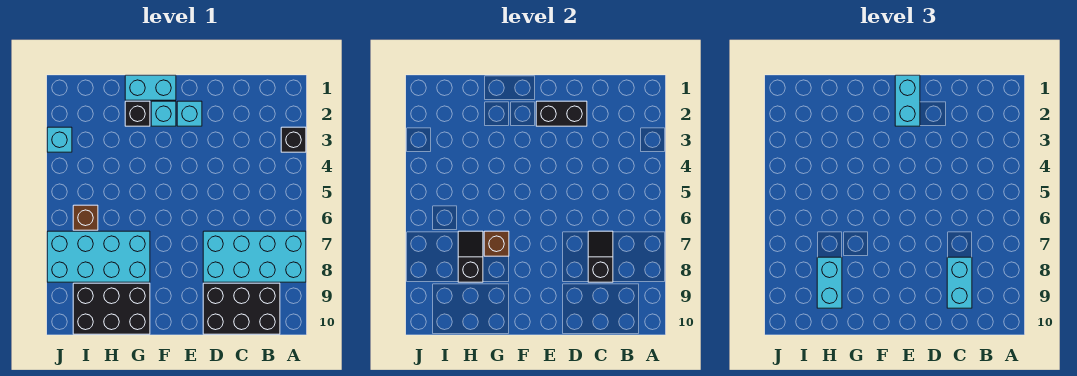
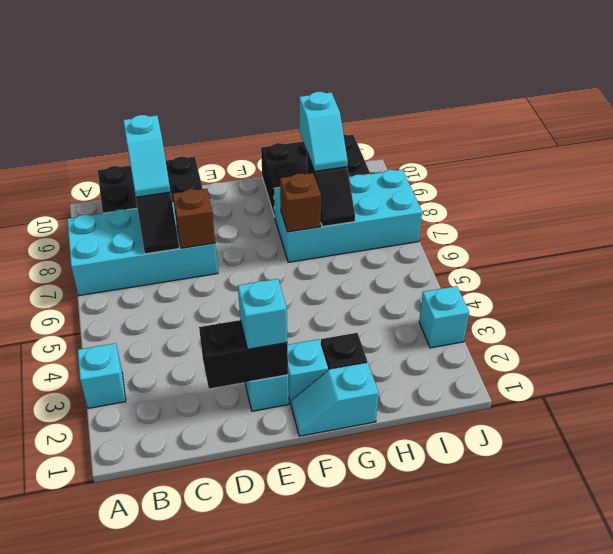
black brick A3 level 1 -> cyan brick A3 level 1
cyan brick C8:C9 level 3 -> cyan slope C8:C9 level 3 top 9
cyan brick E1:E2 level 3 -> cyan brick E2 level 3
cyan brick F1:G1 level 1 -> cyan slope F1:G1 level 1 top G
cyan brick H8:H9 level 3 -> cyan slope H8:H9 level 3 top 9
brown brick I6 level 1 -> brown brick D7 level 2

